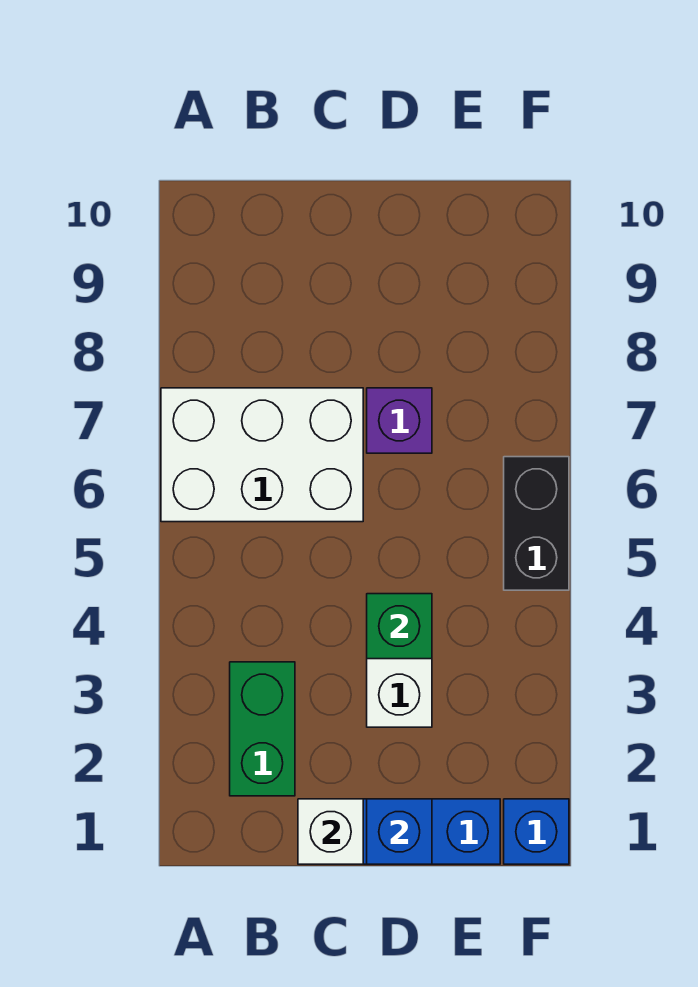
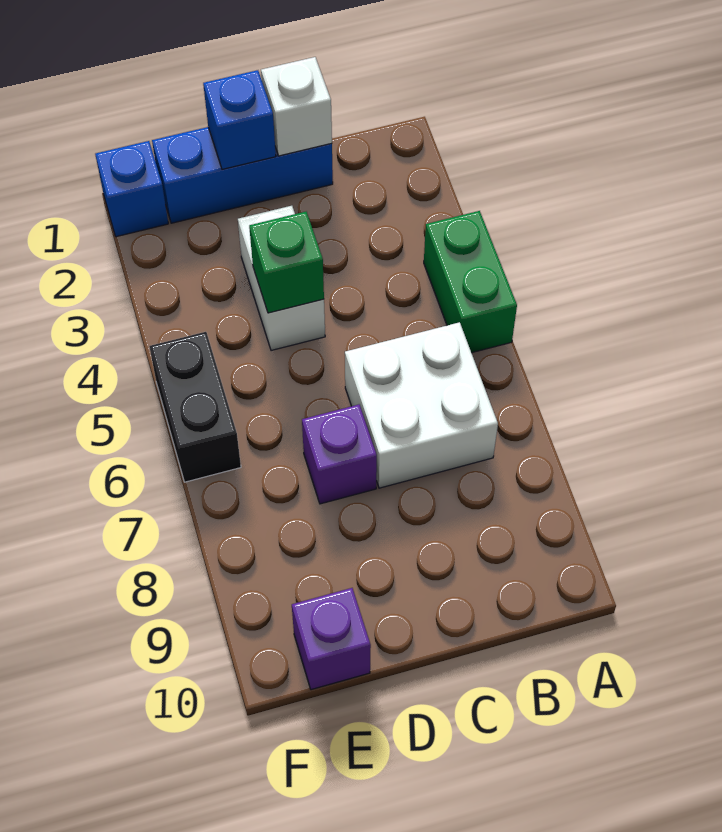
white brick A6:C7 level 1 -> white brick B6:C7 level 1
green brick B2:B3 level 1 -> green brick A4:A5 level 1
none -> purple brick E10 level 1

